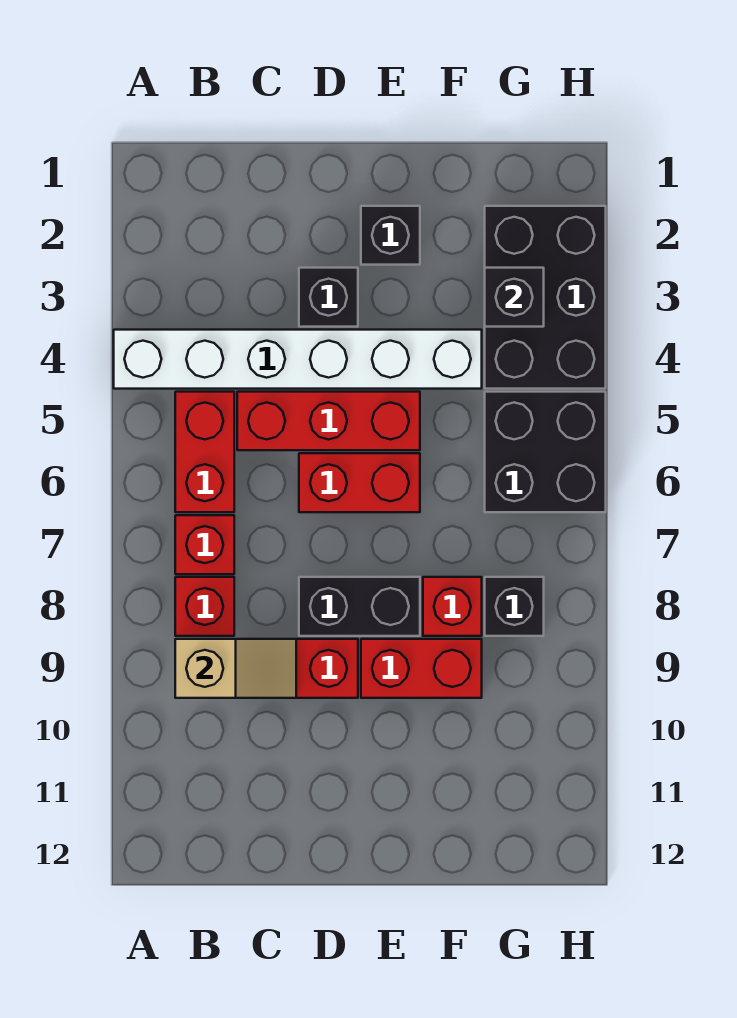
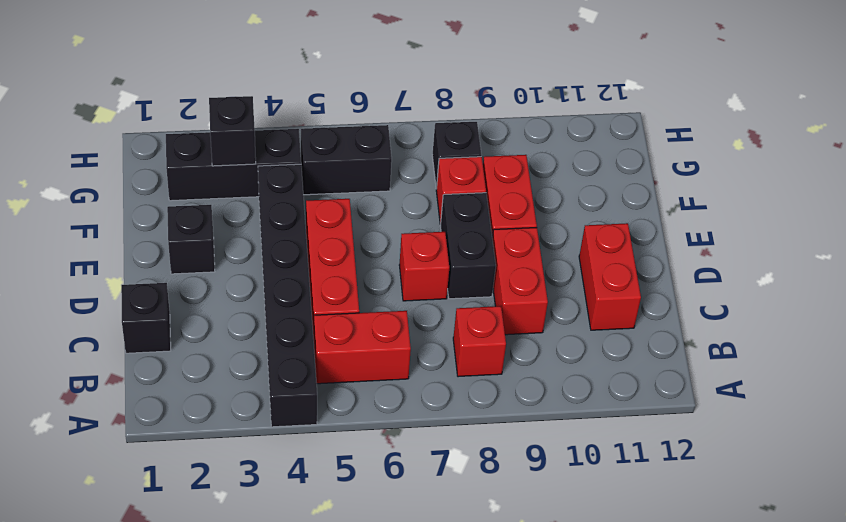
white brick A4:F4 level 1 -> black brick A4:F4 level 1
red brick B7 level 1 -> red brick D7 level 1
tan slope B9:C9 level 2 top B -> none
black brick D3 level 1 -> black brick C1 level 1
red brick D6:E6 level 1 -> red brick C11:D11 level 1
black brick G2:H4 level 1 -> black brick G2:G4 level 1
black brick G5:H6 level 1 -> black brick G5:G6 level 1

